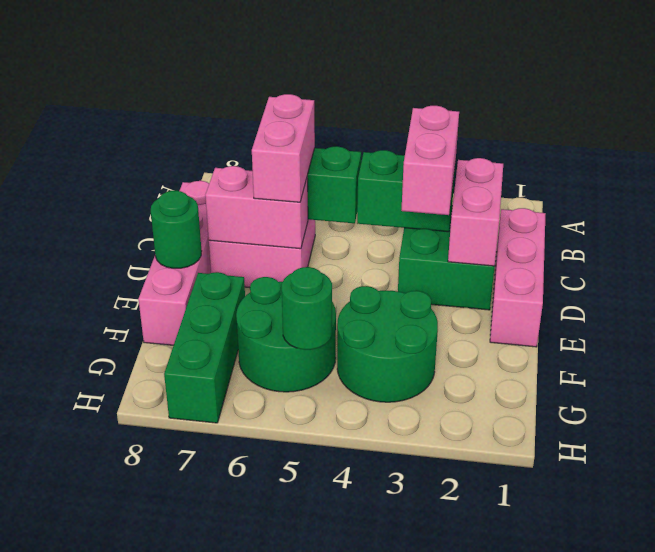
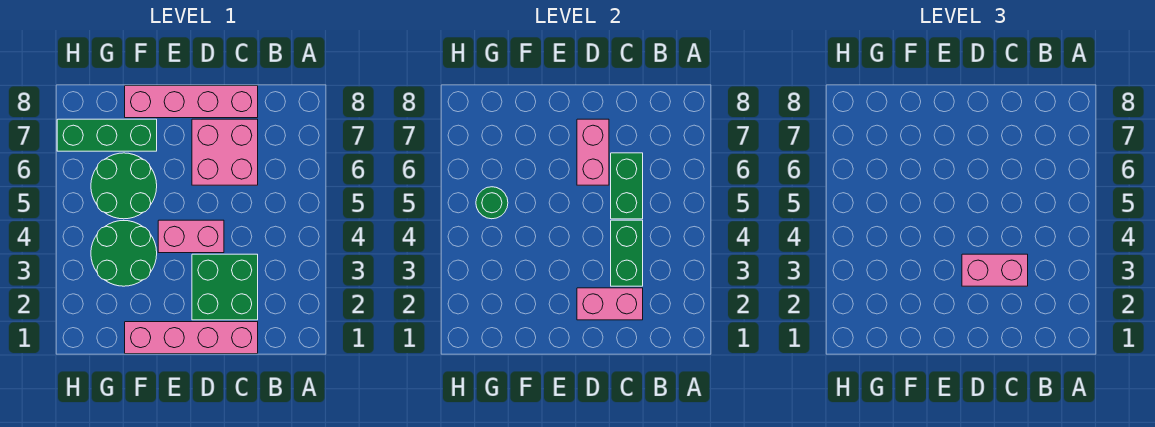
pink brick C1:E1 level 1 -> pink brick C1:F1 level 1
pink brick C6:D6 level 3 -> pink brick D4:E4 level 1
green round brick E8 level 2 -> none

